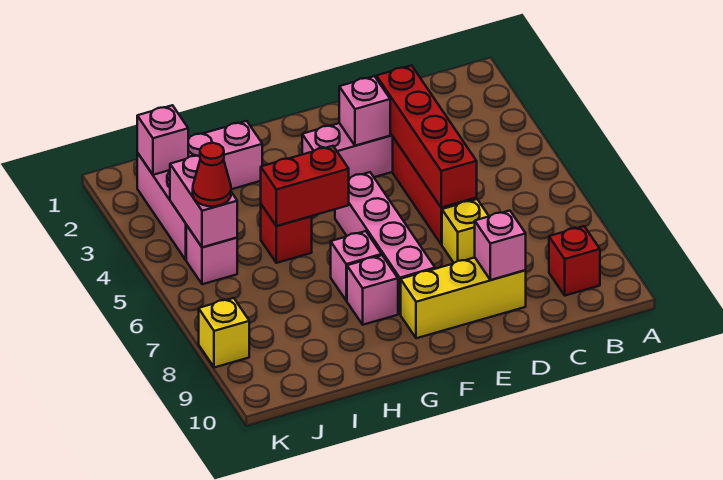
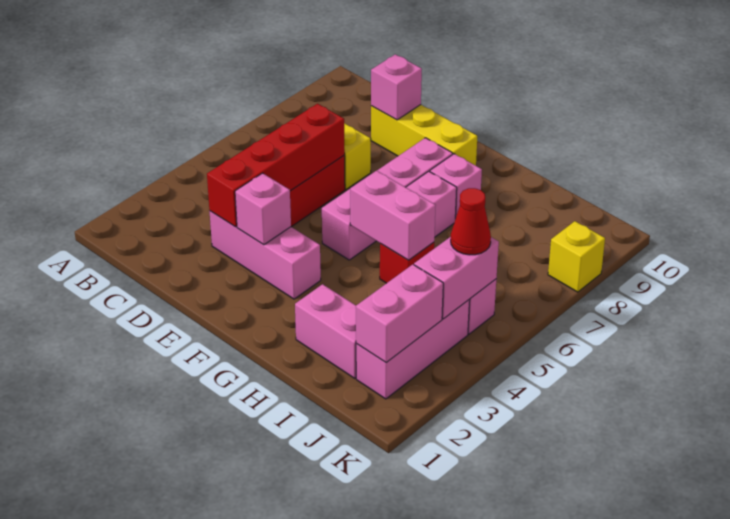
red brick B9 level 1 -> none
red brick G5:H5 level 2 -> pink brick G5:H5 level 2
pink brick J2 level 2 -> pink brick J2:J3 level 2

